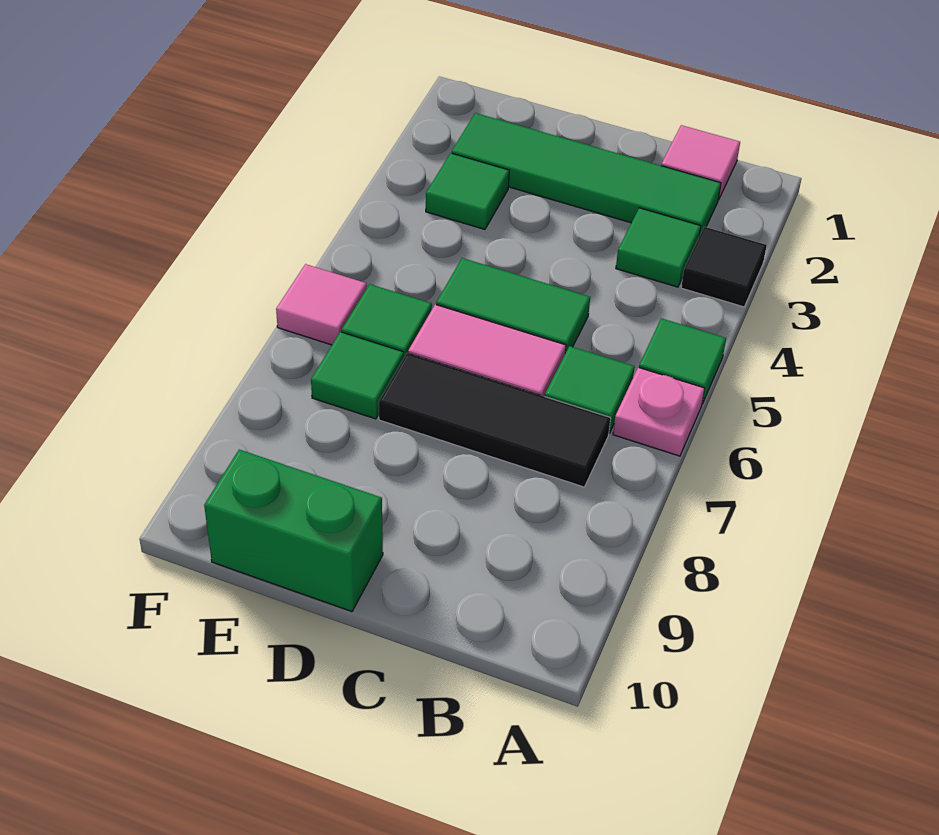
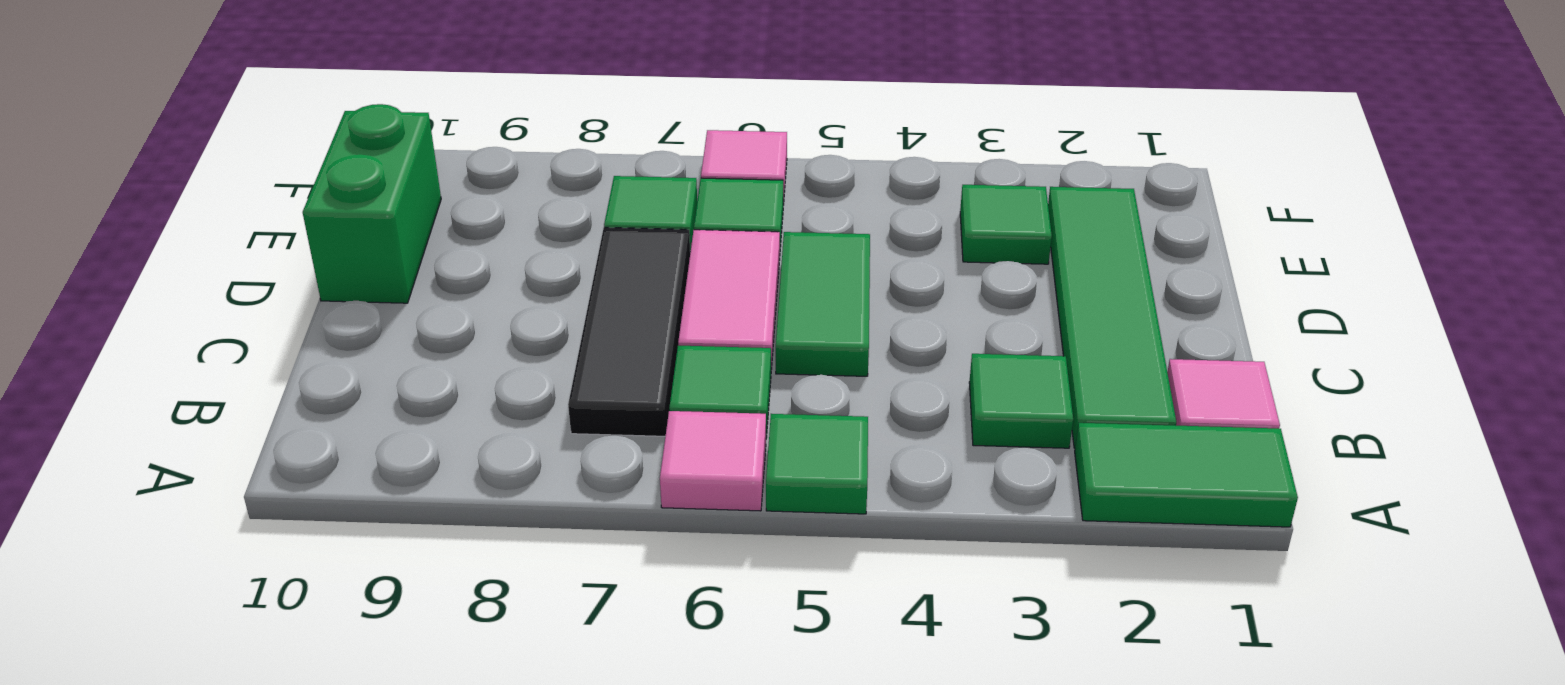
none -> green tile A1:A2 level 1
black tile A3 level 1 -> none
pink plate A6 level 1 -> pink tile A6 level 1

